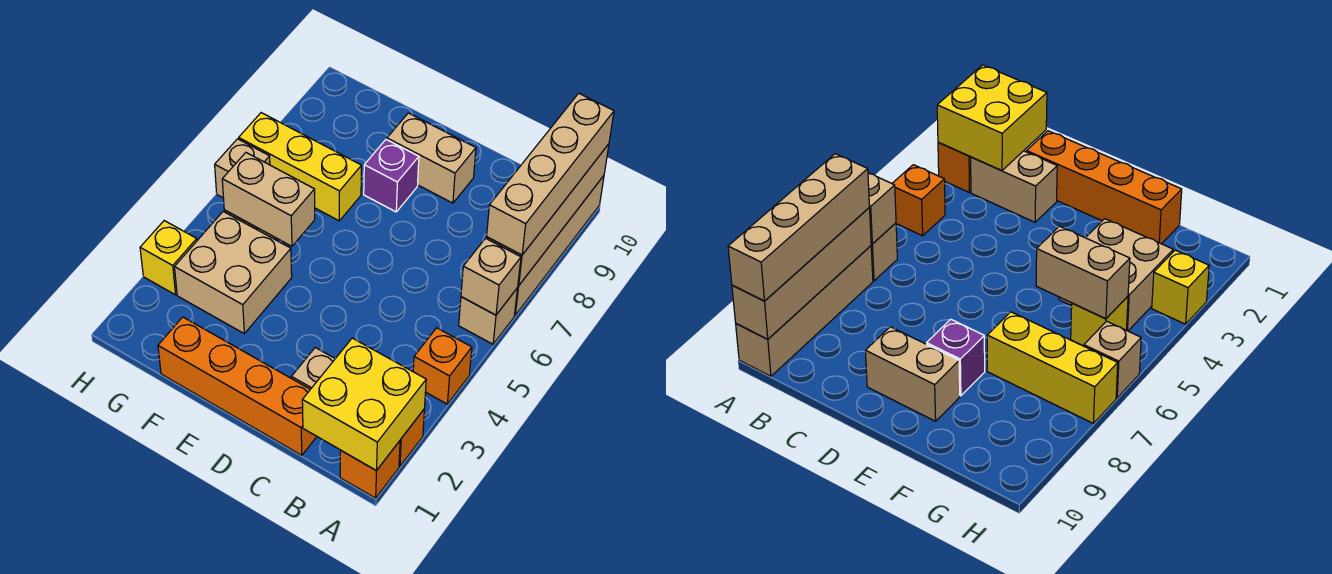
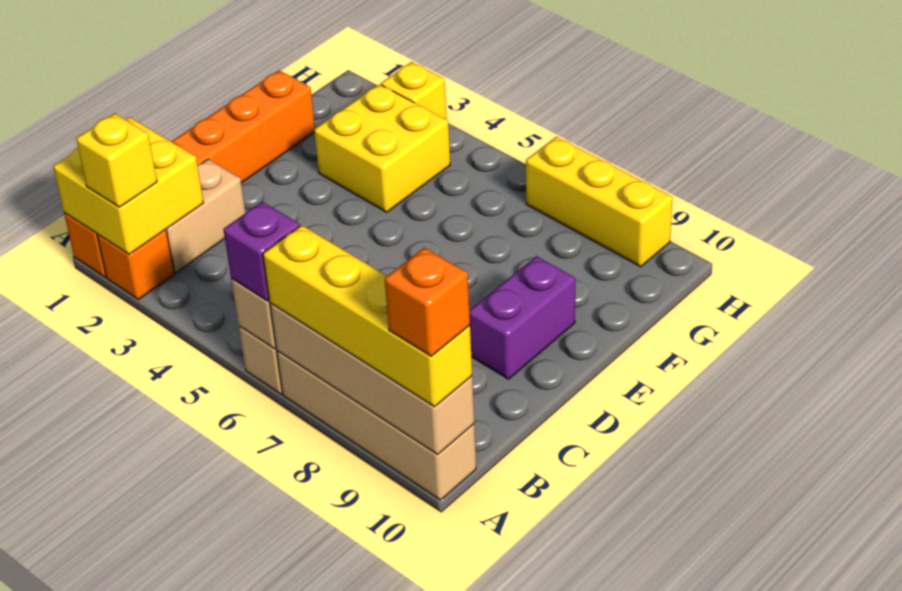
orange brick A4 level 1 -> orange brick A10 level 4
tan brick A7:A10 level 3 -> yellow brick A7:A10 level 3
tan brick D9:E9 level 1 -> purple brick D9:E9 level 1
purple brick E8 level 1 -> purple brick A6 level 3
tan brick F3:G4 level 1 -> yellow brick F3:G4 level 1
tan brick F5:G5 level 2 -> none
yellow brick F7:H7 level 1 -> yellow brick H7:H9 level 1
yellow brick G5 level 1 -> yellow brick A2 level 3
tan brick H6 level 1 -> none

